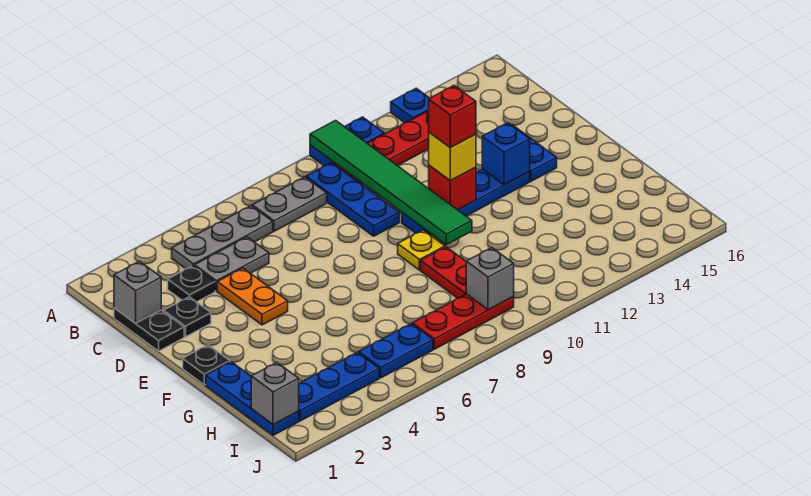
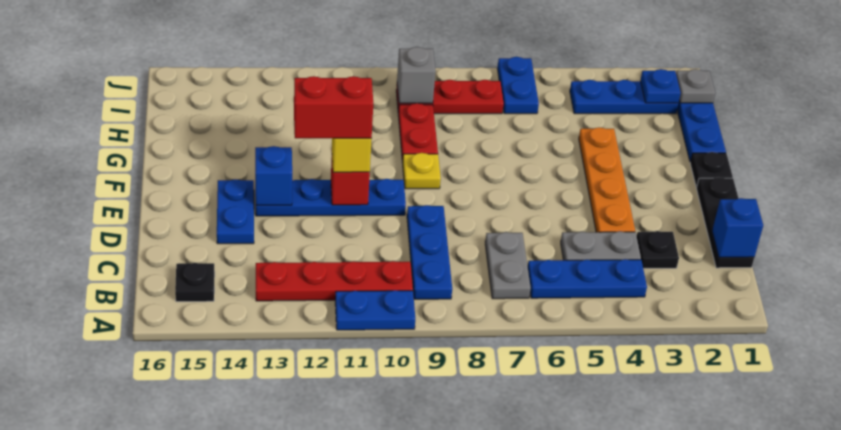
green tile A10:F10 level 2 -> none
blue plate A13 level 1 -> blue plate I2 level 2
grey plate B4:B6 level 1 -> blue plate B4:B6 level 1
grey plate B7:B8 level 1 -> grey plate B7:C7 level 1
black plate C1:D1 level 1 -> black plate C1:E1 level 1
grey brick C1 level 2 -> blue brick C1 level 2
black plate D2 level 1 -> black plate B15 level 1
orange plate D4:E4 level 1 -> orange plate D4:G4 level 1
red brick E11 level 4 -> red brick E11:E12 level 4
grey brick I1 level 2 -> grey plate I1 level 2
blue plate I5:I6 level 1 -> blue plate I6:J6 level 1

